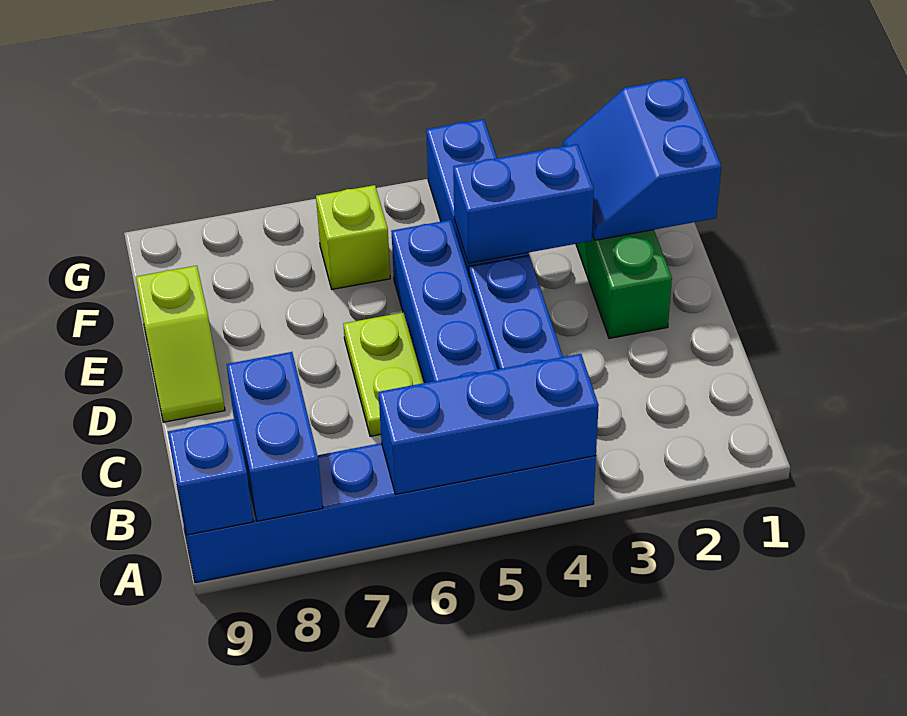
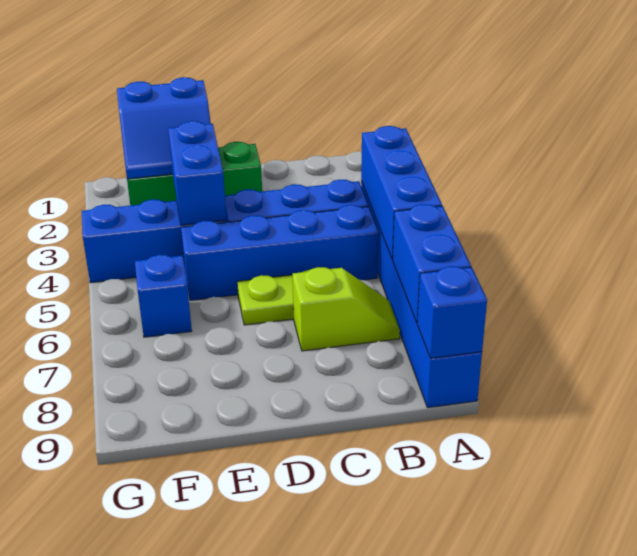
blue brick A8:B8 level 2 -> blue brick A7:A8 level 2
lime slope D9:E9 level 1 top E -> lime slope B7:C7 level 1 top C
lime brick F6 level 1 -> blue brick F6 level 1

